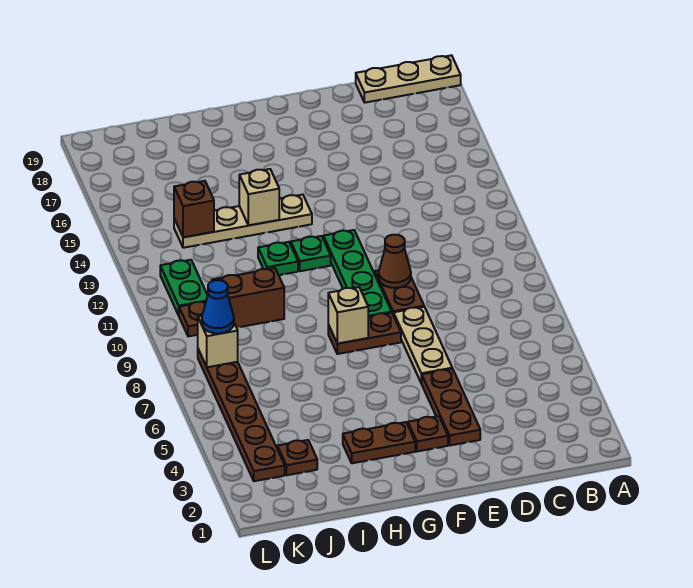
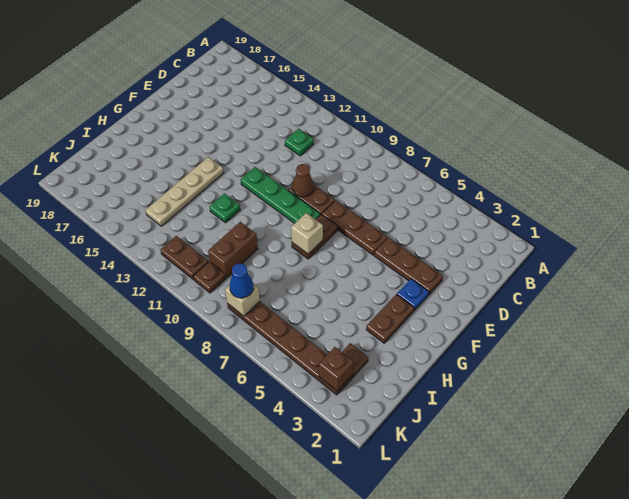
tan plate A19:C19 level 1 -> none
tan plate E6:E8 level 1 -> brown plate E6:E8 level 1
brown plate F3 level 1 -> blue plate F3 level 1
green plate G12 level 1 -> green plate C12 level 1
tan brick H14 level 2 -> none
brown brick J14 level 2 -> brown brick K3 level 2
green plate K11:K12 level 1 -> brown plate K11:K12 level 1

